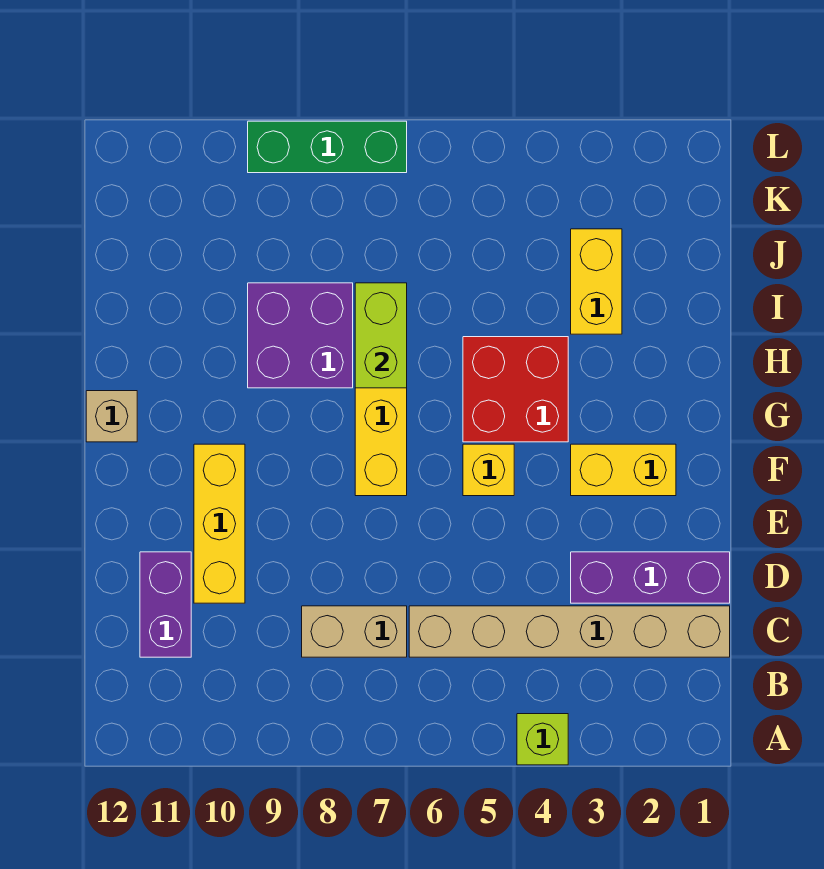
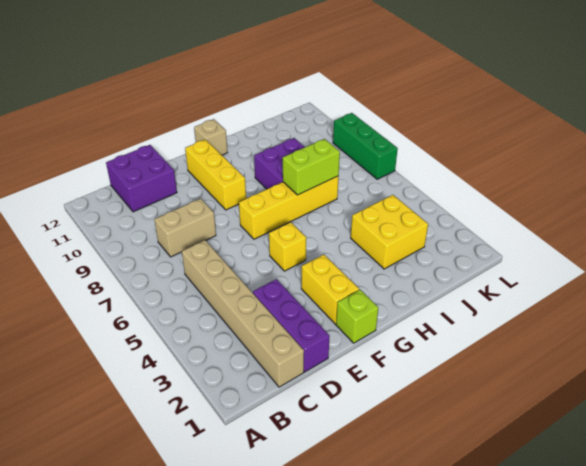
lime brick A4 level 1 -> lime brick F1 level 1
tan brick C7:C8 level 1 -> tan brick C8:D8 level 1
purple brick C11:D11 level 1 -> purple brick C11:D12 level 1
yellow brick D10:F10 level 1 -> yellow brick F9:F11 level 1
red brick G4:H5 level 1 -> none
yellow brick I3:J3 level 1 -> yellow brick I3:J4 level 1

